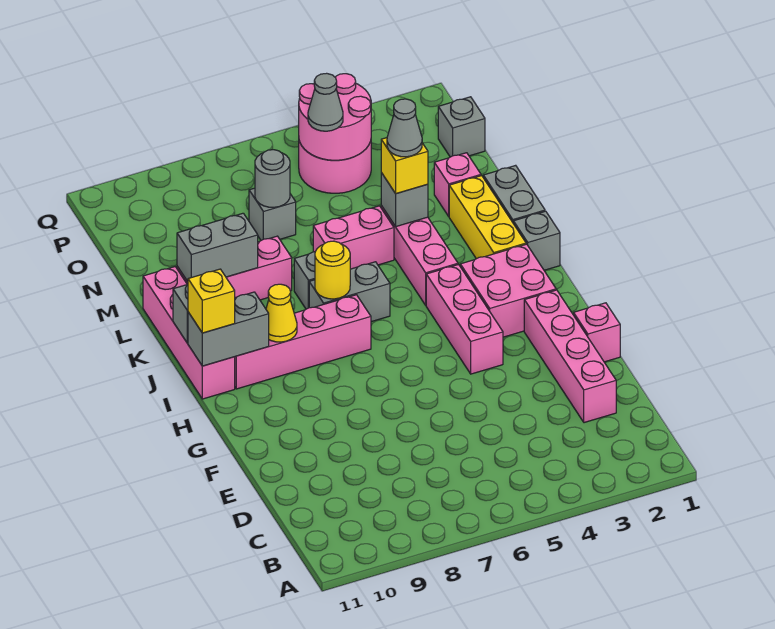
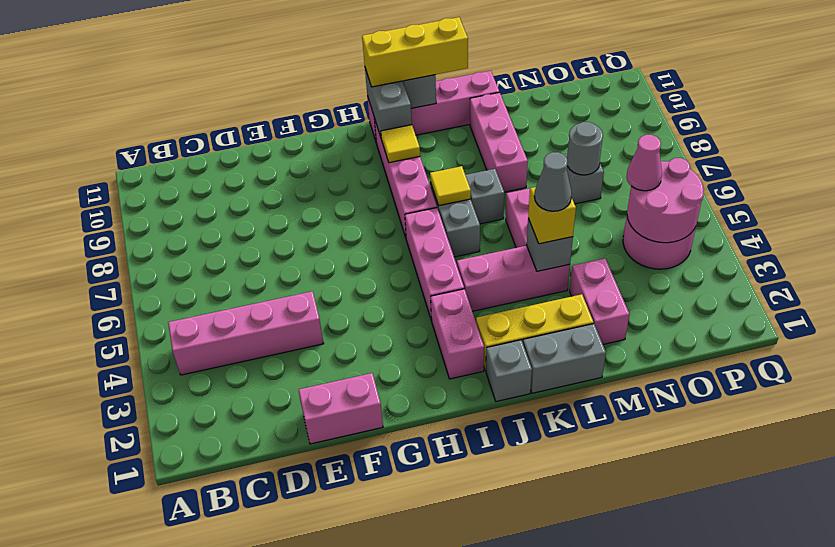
pink brick D2:G2 level 1 -> pink brick B4:E4 level 1
pink brick F1 level 1 -> pink brick E1:F1 level 1
pink brick G4:I4 level 1 -> pink brick I4:I6 level 1
pink brick H2:I3 level 1 -> pink brick I2:I3 level 1
yellow cone I9 level 2 -> yellow tile I9 level 2
yellow brick I11 level 3 -> yellow brick I11:K11 level 3
yellow round brick J7 level 2 -> yellow tile J7 level 2
grey brick L9:L10 level 2 -> none
pink brick M2 level 1 -> pink brick M2:M3 level 1
grey brick O1 level 1 -> none
grey cone O5 level 3 -> pink cone O5 level 3

